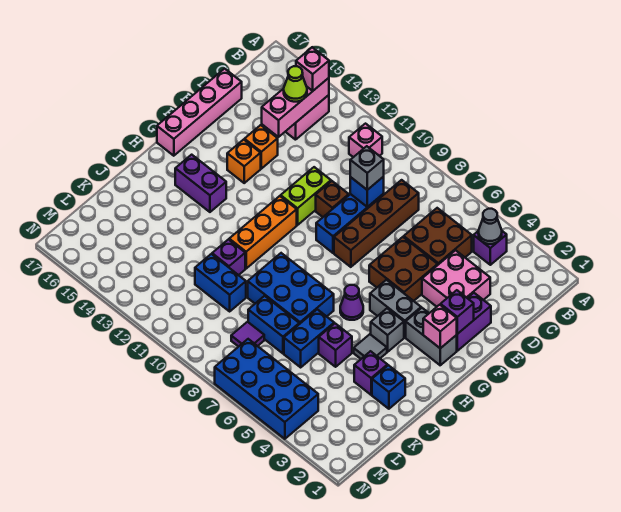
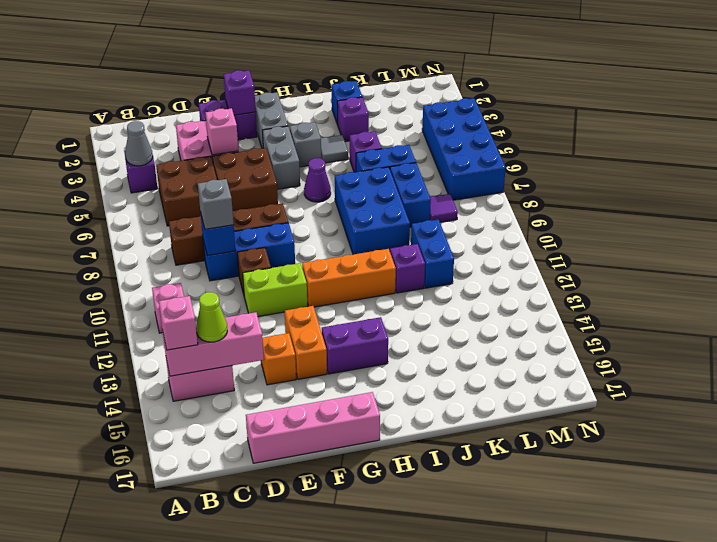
orange brick F14 level 1 -> orange brick F13:F14 level 1
pink brick G2 level 2 -> pink brick E4 level 2
purple brick H14:H15 level 1 -> purple brick G14:H14 level 1

